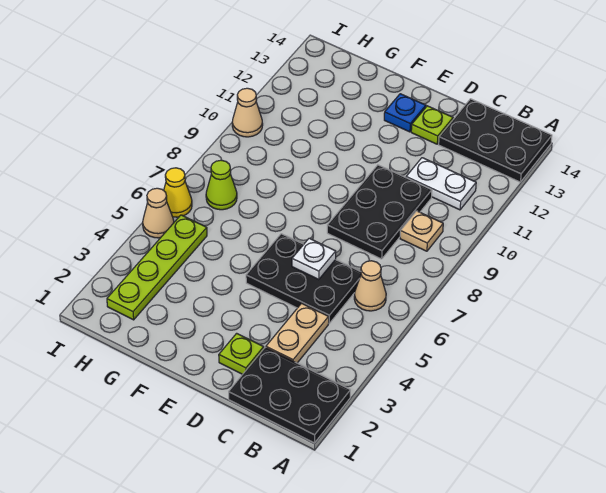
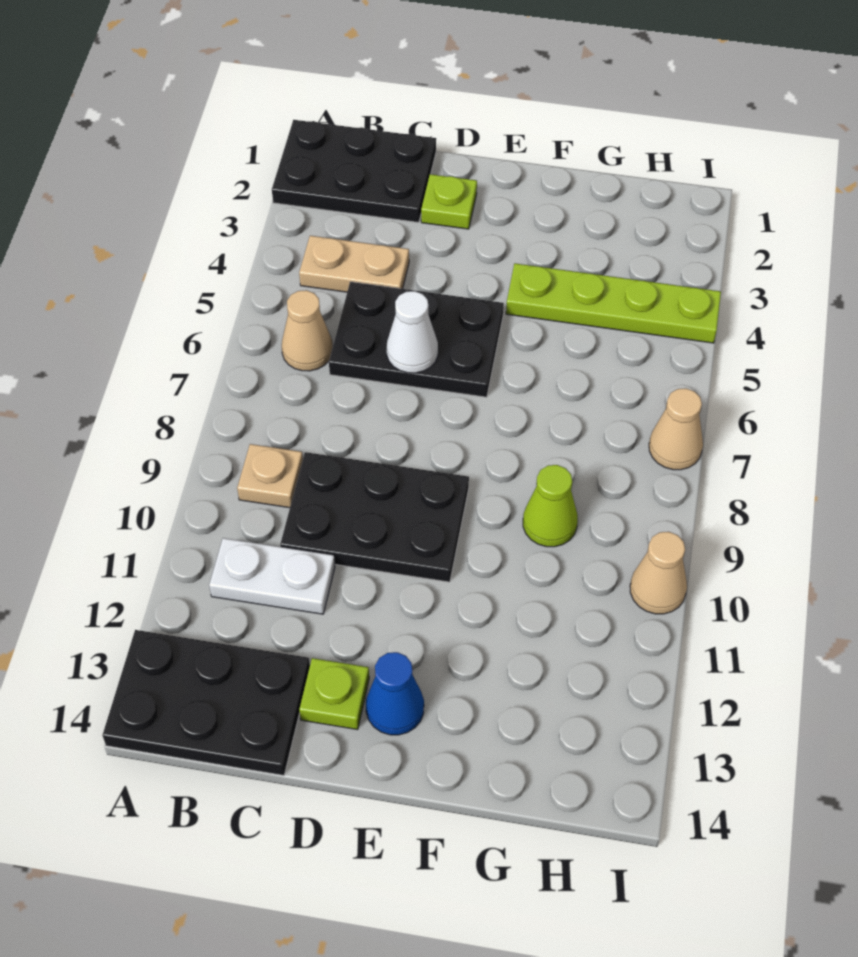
tan plate C3:C4 level 1 -> tan plate B4:C4 level 1
black plate C8:D10 level 1 -> black plate C9:E10 level 1
white plate D6 level 2 -> white cone D6 level 2
blue plate E13 level 1 -> blue cone E13 level 1
lime plate H2:H5 level 1 -> lime plate F4:I4 level 1
lime cone H7 level 1 -> lime cone G9 level 1
tan cone I5 level 1 -> tan cone I7 level 1
yellow cone I6 level 1 -> none

